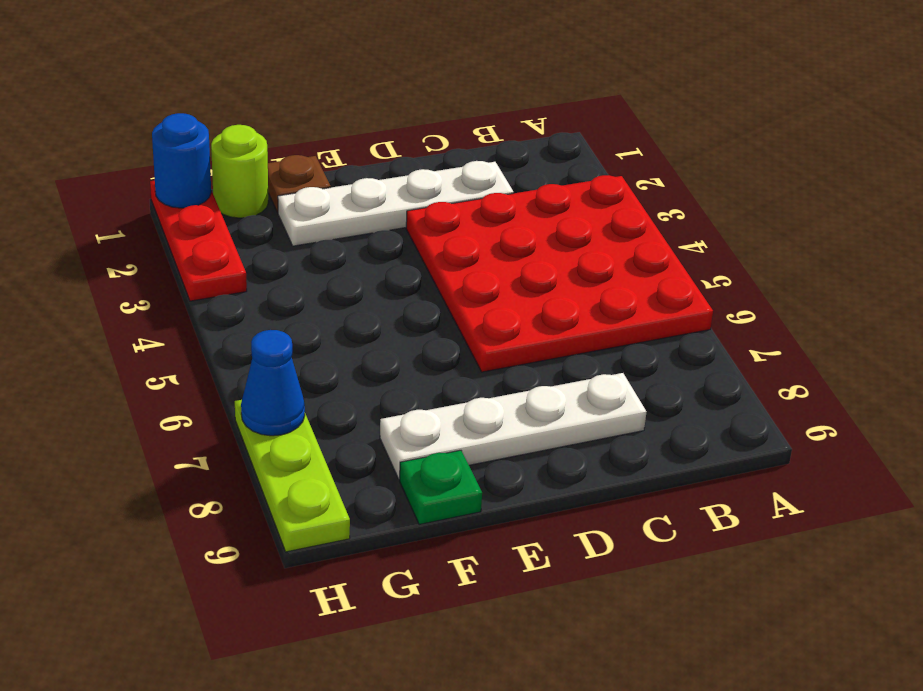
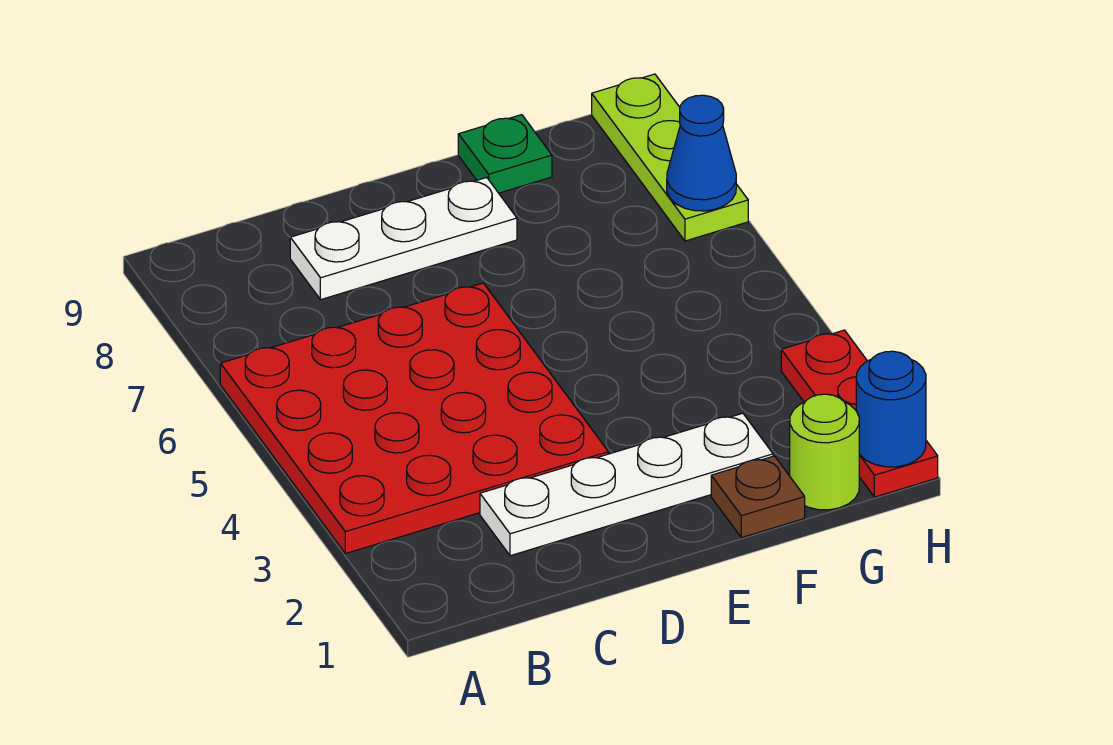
white plate C8:F8 level 1 -> white plate C8:E8 level 1

